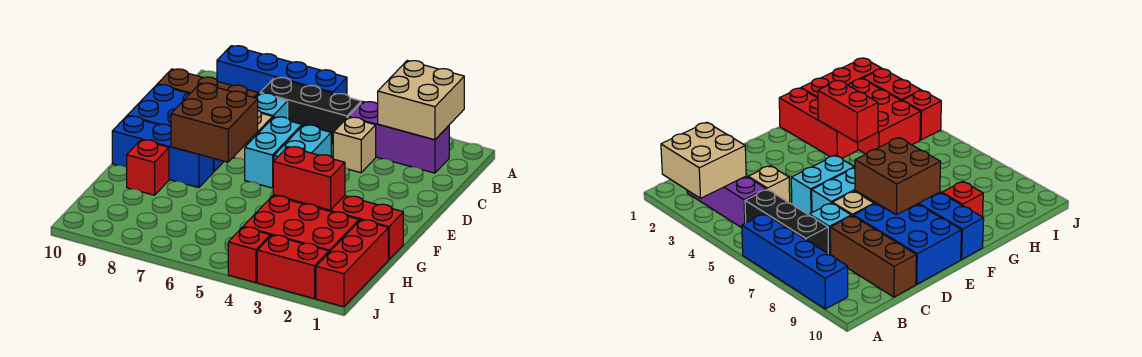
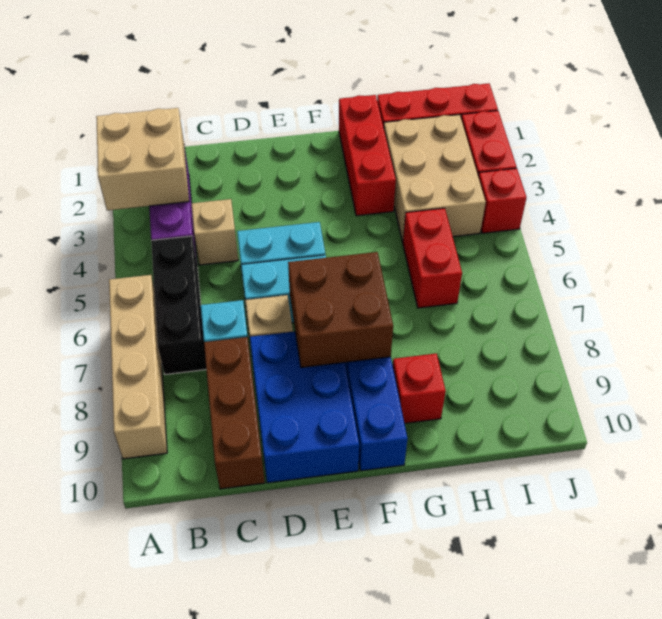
blue brick A6:A9 level 1 -> tan brick A6:A9 level 1
red brick G3:G4 level 2 -> red brick H5:H6 level 1
red brick H2:I4 level 1 -> tan brick H2:I4 level 1

